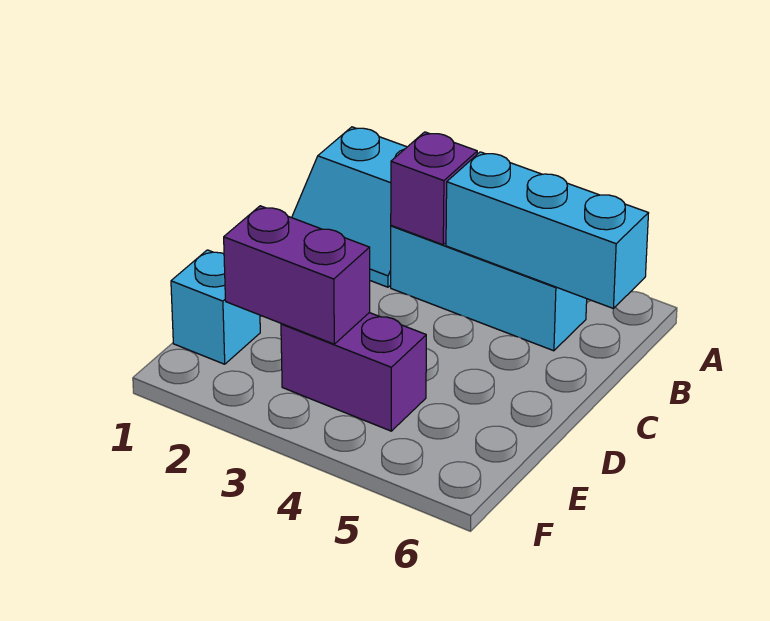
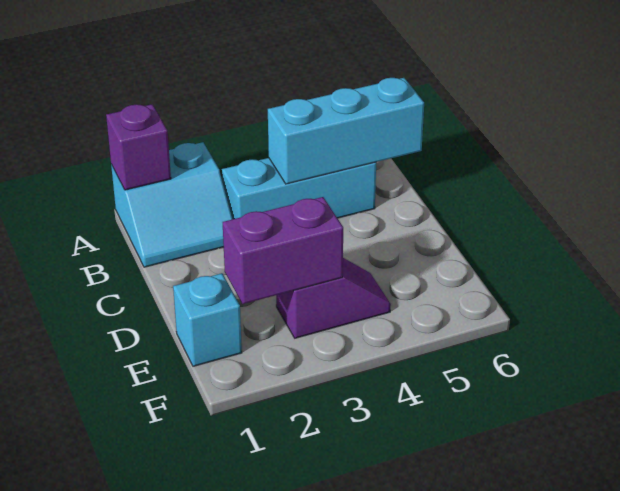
purple brick B3 level 2 -> purple brick A1 level 2
purple brick E3:E4 level 1 -> purple slope E3:E4 level 1 top 3

